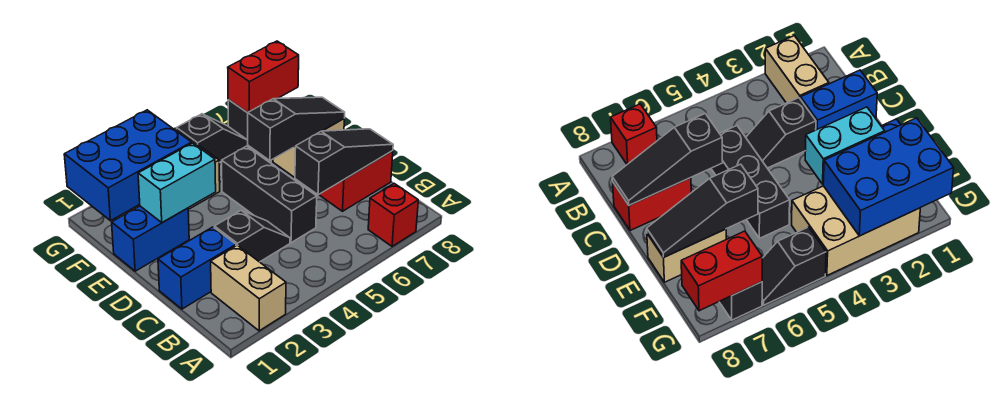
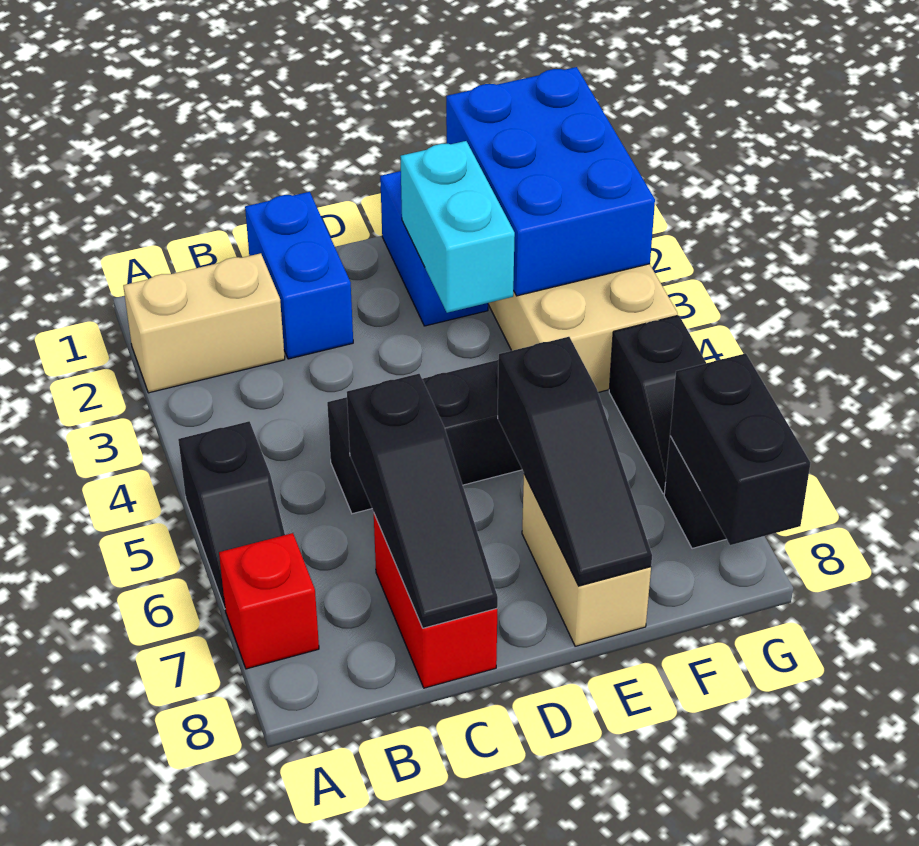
black slope C3:C4 level 1 top 3 -> black slope A5:A6 level 1 top 5
red brick G7:G8 level 2 -> black brick G7:G8 level 2

